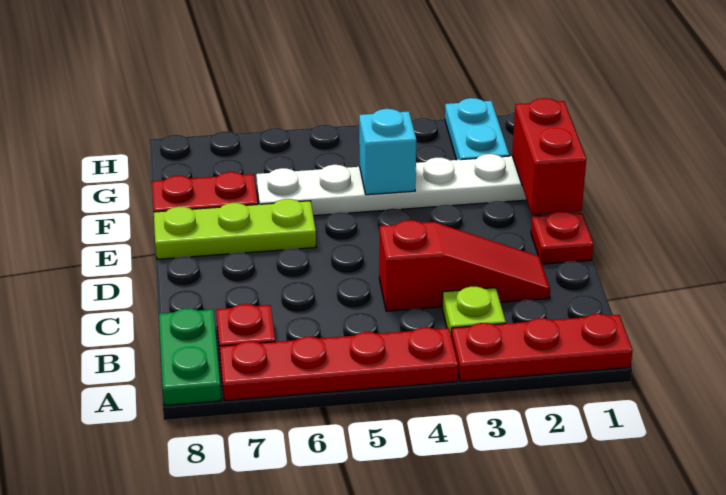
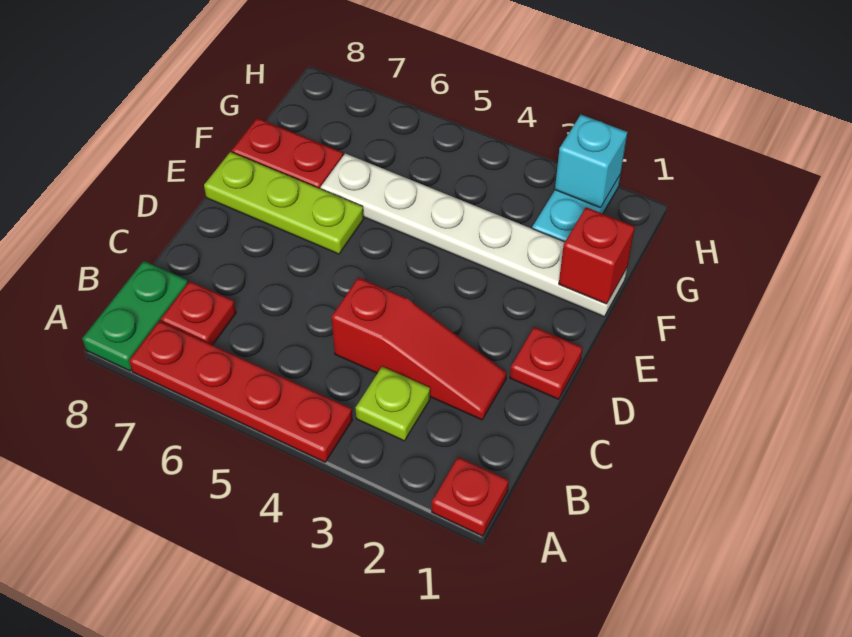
red plate A1:A3 level 1 -> red plate A1 level 1
red brick E1:F1 level 2 -> red brick F1 level 2
cyan brick F4 level 2 -> cyan brick H2 level 2

